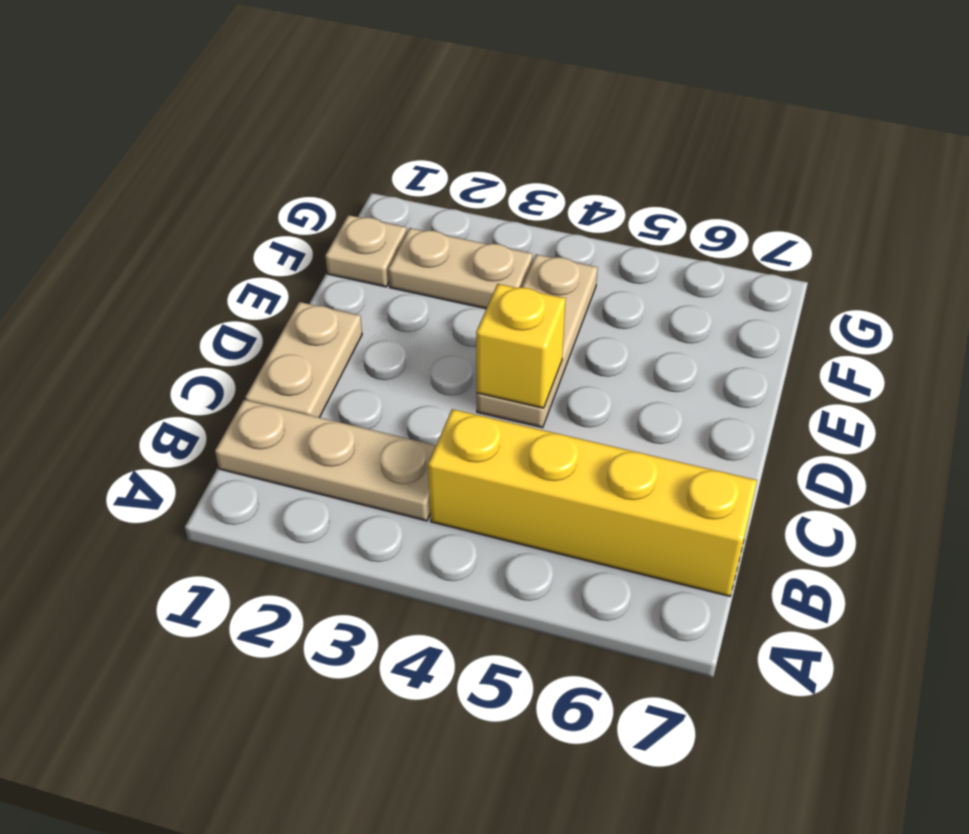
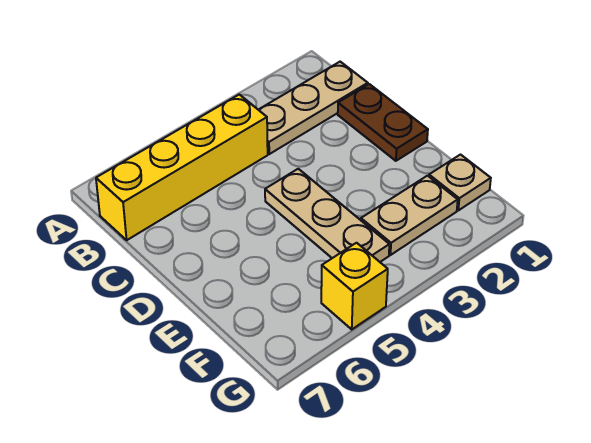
tan plate C1:D1 level 1 -> brown plate C1:D1 level 1
yellow brick D4 level 2 -> yellow brick G5 level 1

